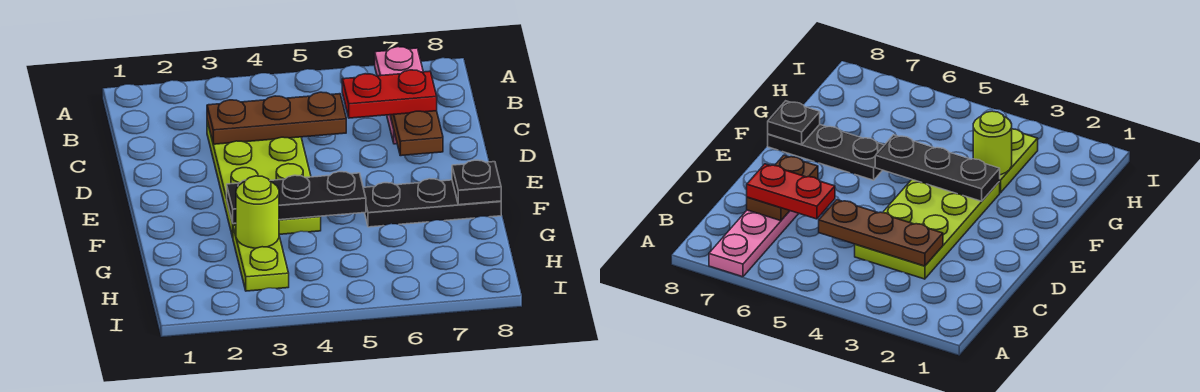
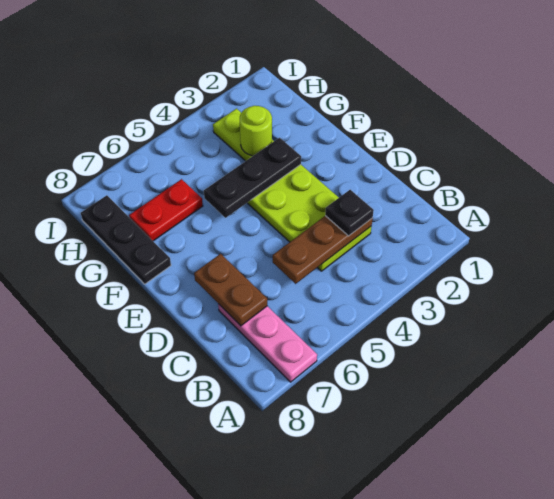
red plate C6:C7 level 3 -> red plate G6:G7 level 1
black plate F6:F8 level 1 -> black plate F8:H8 level 1
black plate F8 level 2 -> black plate C3 level 3

